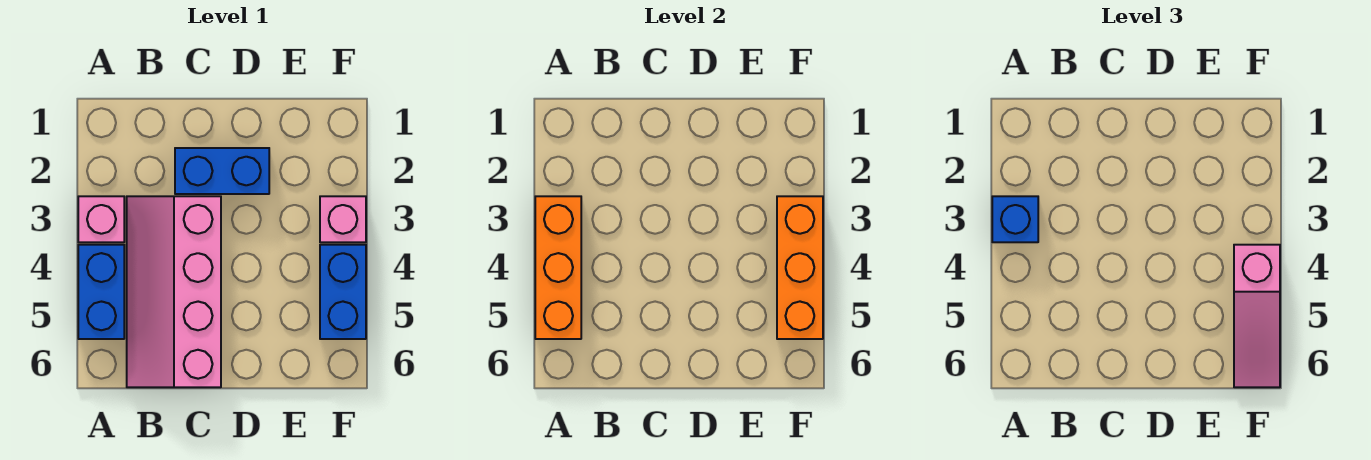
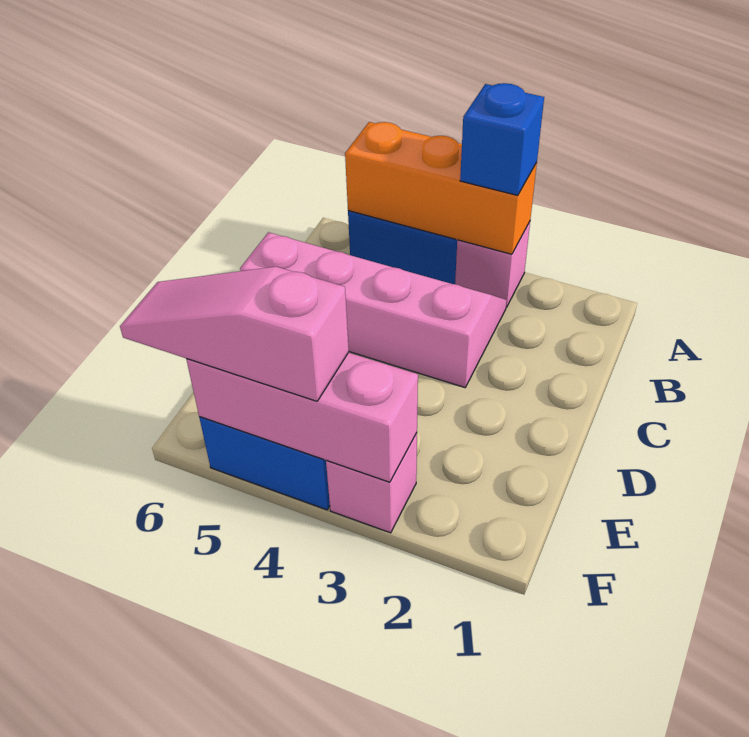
blue brick C2:D2 level 1 -> none
orange brick F3:F5 level 2 -> pink brick F3:F5 level 2

